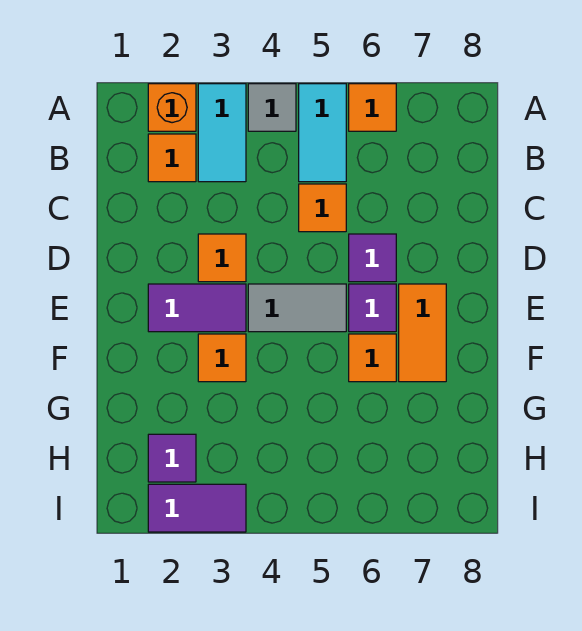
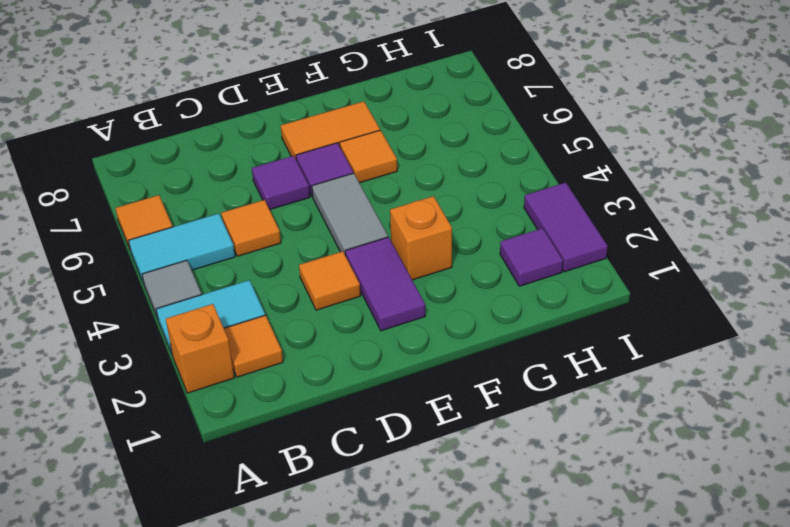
orange tile F3 level 1 -> orange brick F3 level 1

